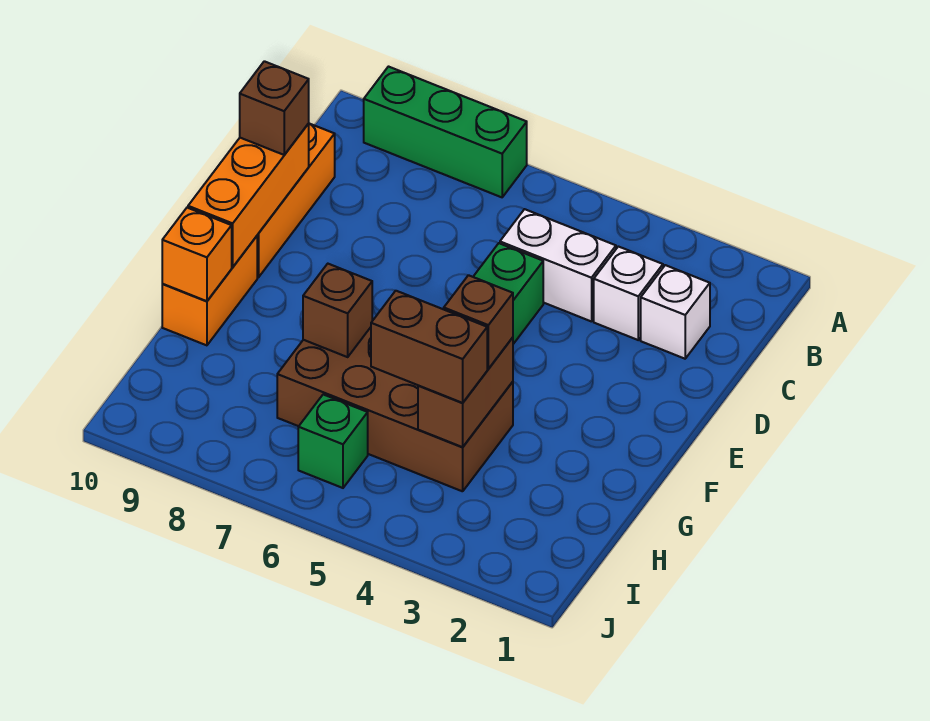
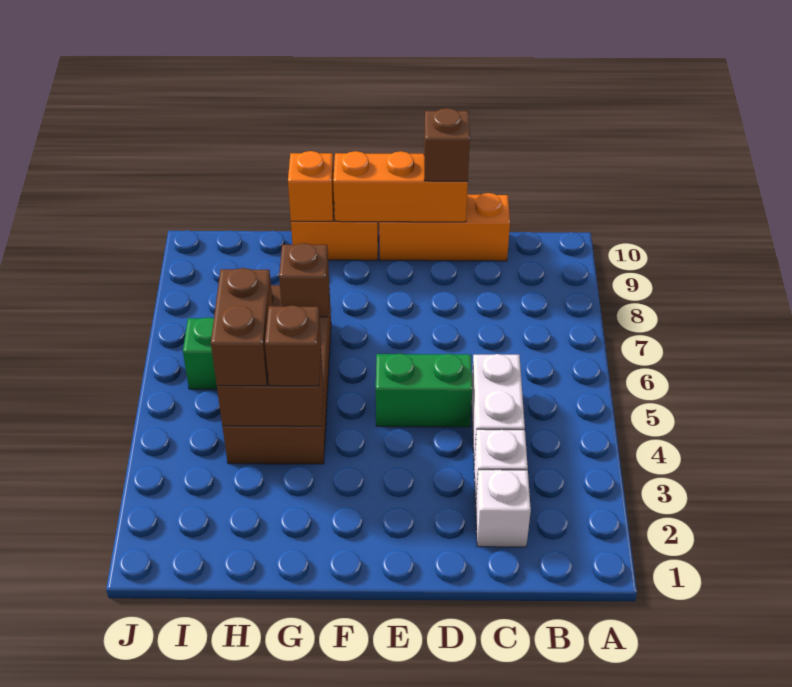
green brick A7:A9 level 1 -> none

